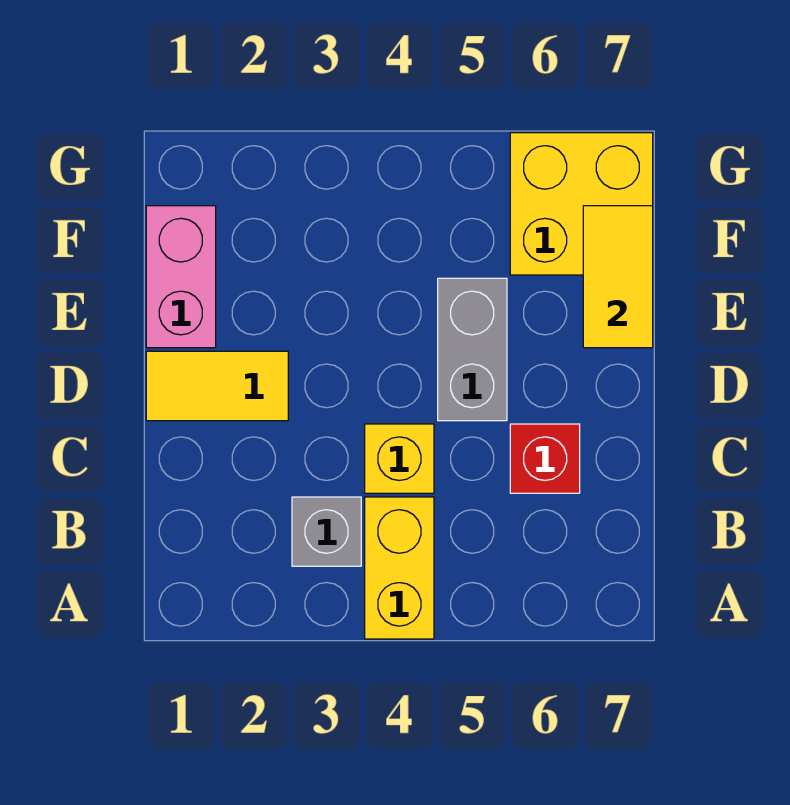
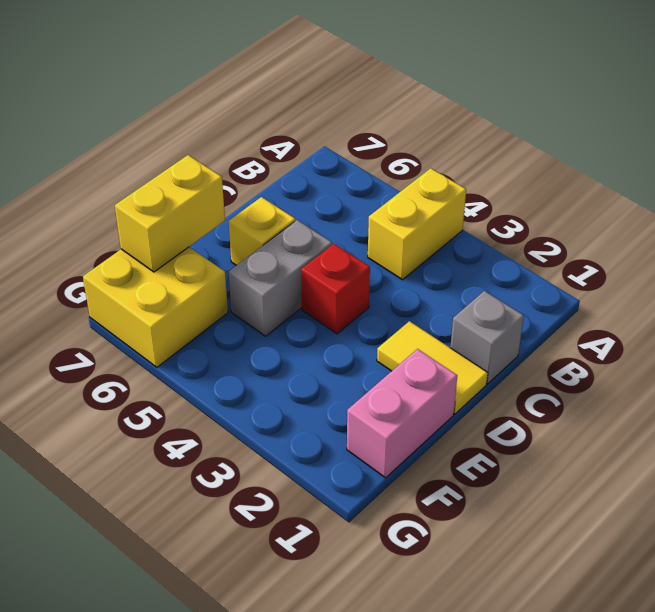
grey brick B3 level 1 -> grey brick C1 level 1
yellow brick C4 level 1 -> yellow brick D6 level 1
red brick C6 level 1 -> red brick D4 level 1
yellow tile E7:F7 level 2 -> yellow brick E7:F7 level 2

